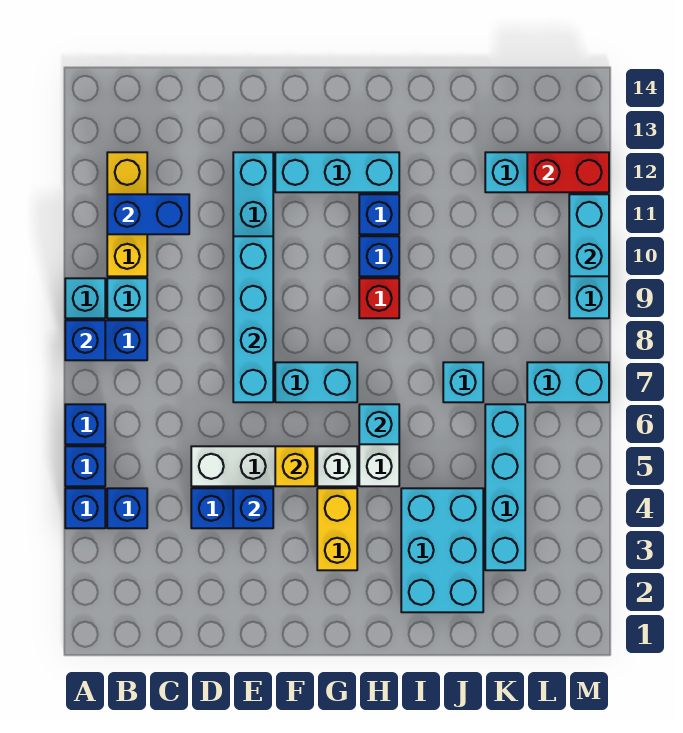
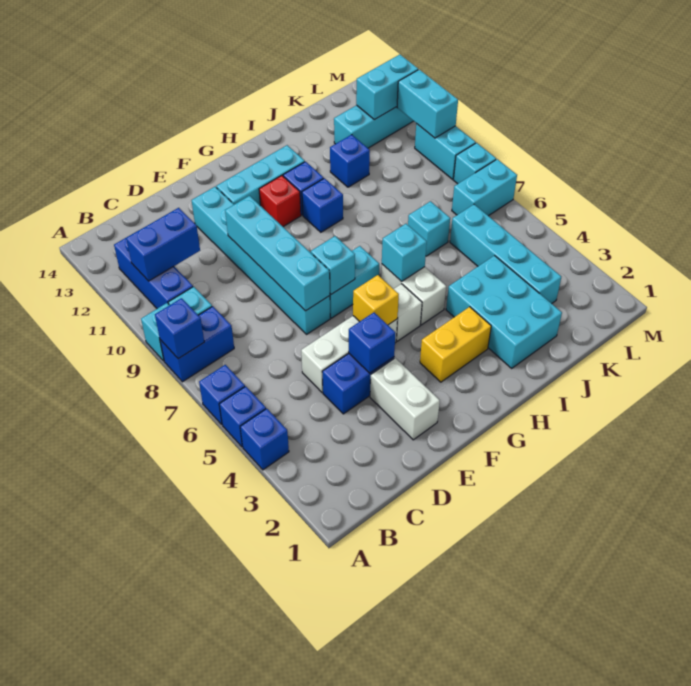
blue brick B4 level 1 -> blue brick J11 level 1
yellow brick B10:B12 level 1 -> blue brick B10:B12 level 1
none -> white brick E2:E3 level 1
none -> cyan brick F7 level 2
yellow brick G3:G4 level 1 -> yellow brick G3:H3 level 1
red brick H9 level 1 -> red brick G11 level 1
red brick L12:M12 level 2 -> cyan brick L12:M12 level 2
none -> cyan brick M8 level 1

